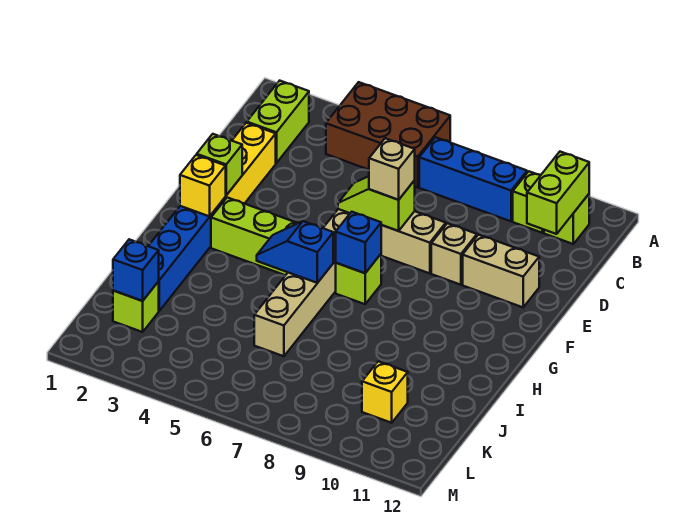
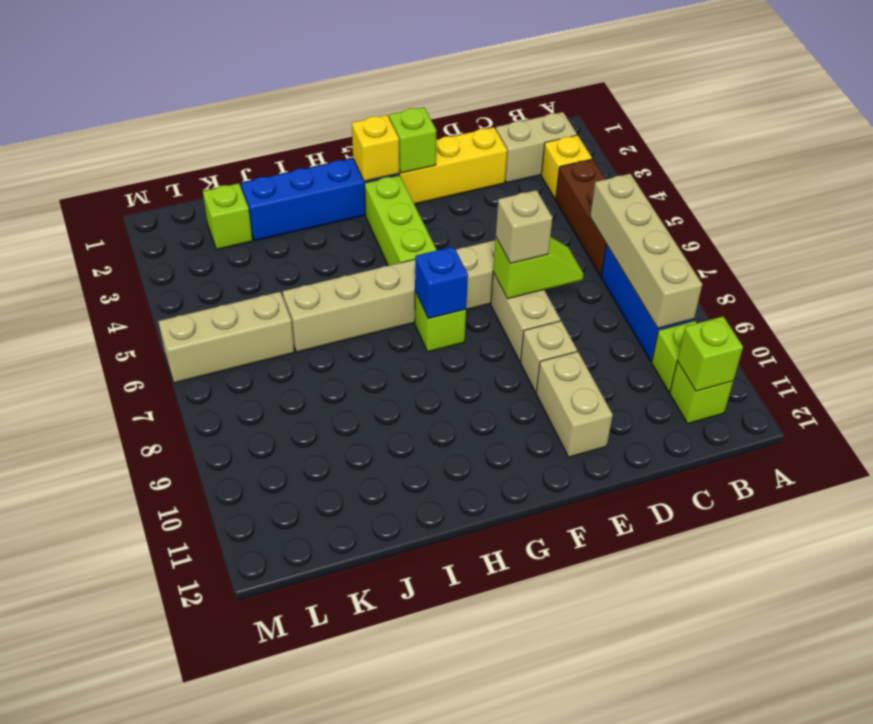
brown brick A4:B6 level 1 -> brown brick B4:B6 level 1
lime brick B2:C2 level 1 -> tan brick B2:C2 level 1
none -> tan brick B6:B9 level 2
lime brick B11:C11 level 2 -> lime brick B11 level 2
lime slope E6:E7 level 2 top 7 -> lime slope D7:E7 level 2 top E
blue slope H5:H6 level 2 top 6 -> none
blue brick K2 level 2 -> none
none -> tan brick K6:M6 level 1
yellow brick K10 level 1 -> yellow brick B3 level 1

